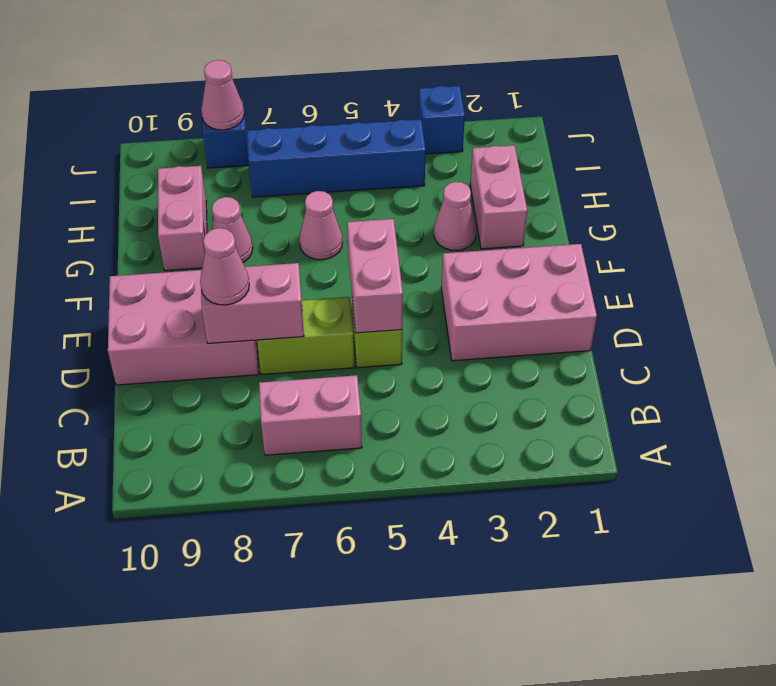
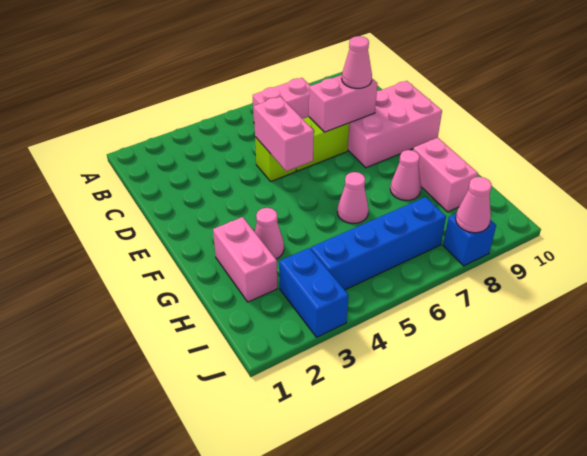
pink brick D1:E3 level 1 -> none
blue brick J3 level 1 -> blue brick I3:J3 level 1

